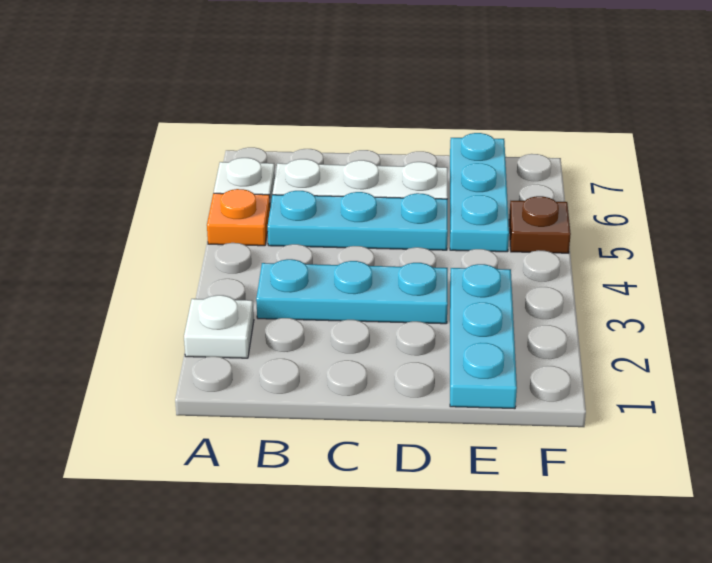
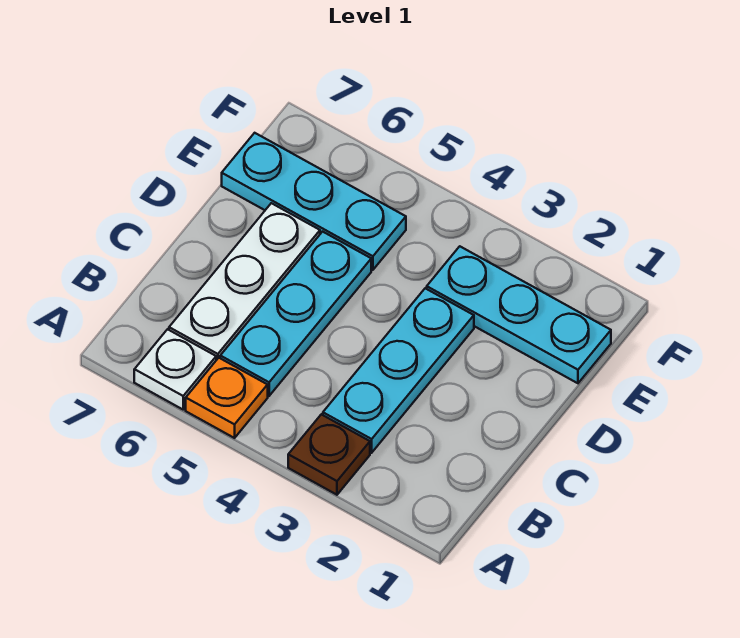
white plate A2 level 1 -> none
brown plate F5 level 1 -> brown plate A3 level 1

